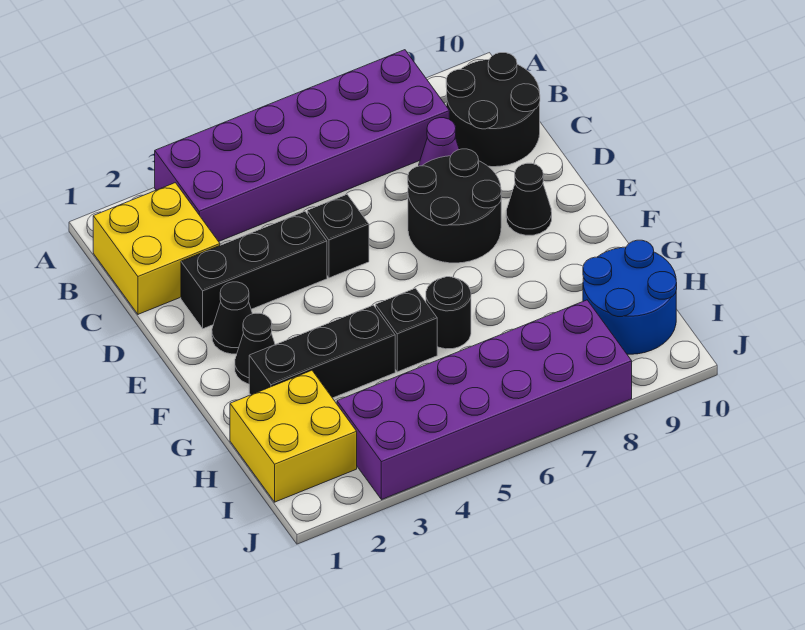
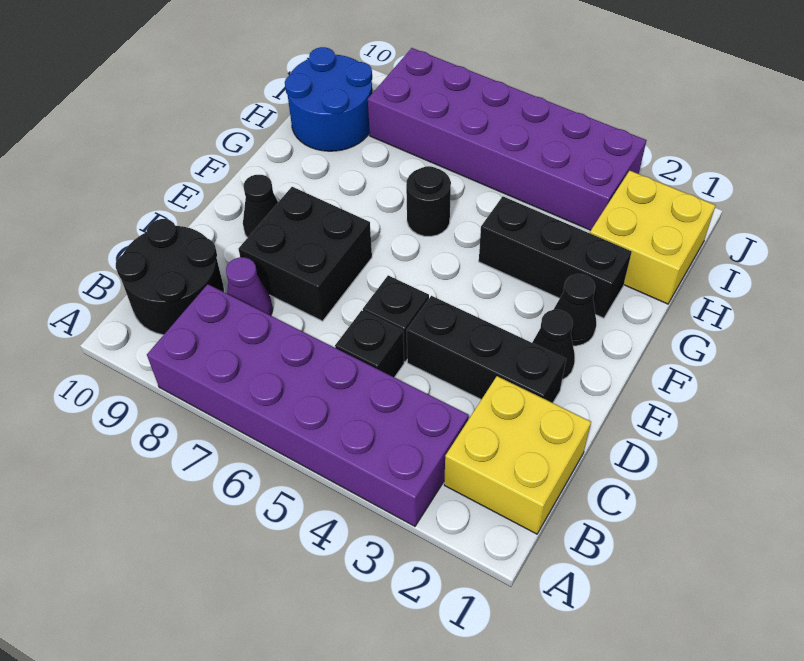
black round brick D7:E8 level 1 -> black brick D7:E8 level 1
black brick G5 level 1 -> black brick C5 level 1

